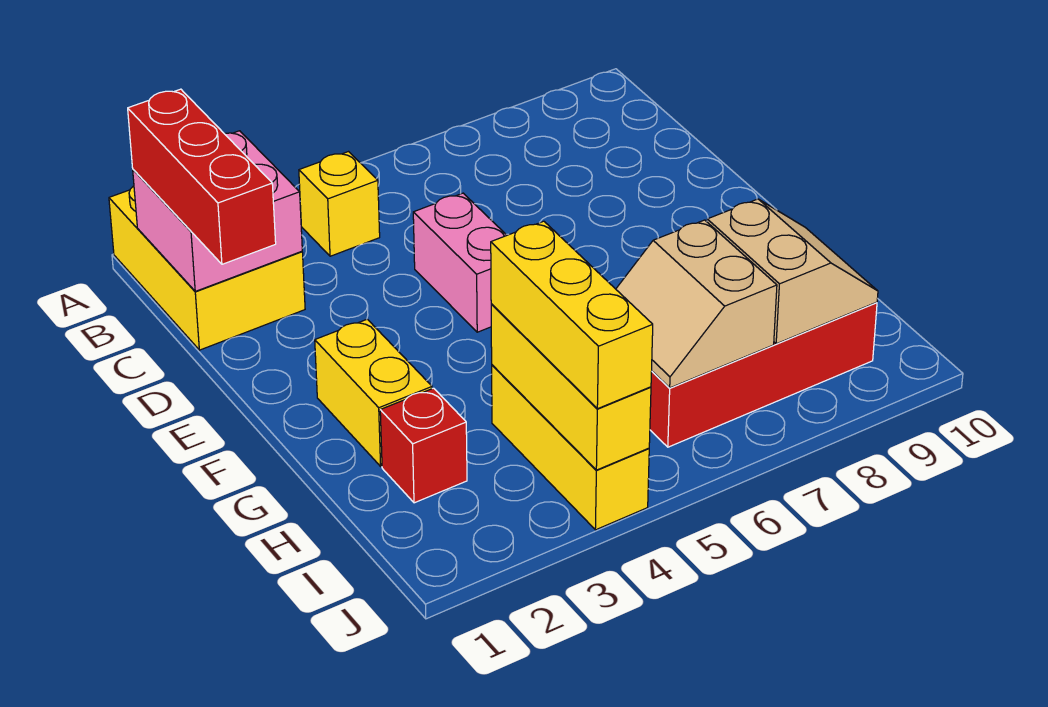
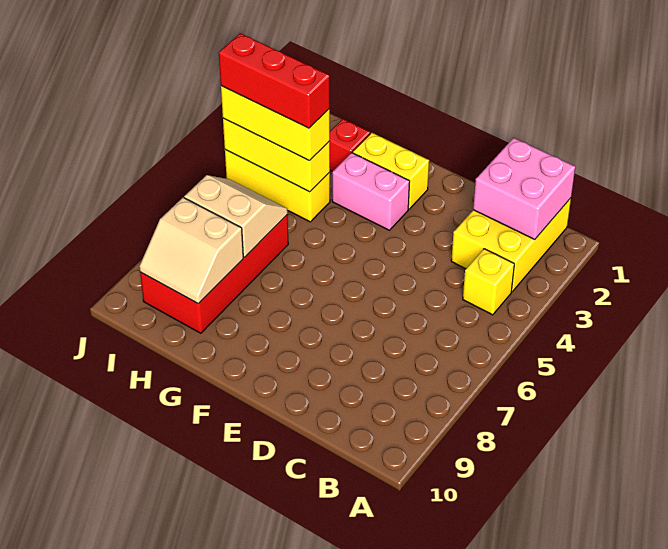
yellow brick A1:C2 level 1 -> yellow brick B1:C3 level 1
red brick B1:D1 level 3 -> red brick H4:J4 level 4
pink brick D5:E5 level 1 -> pink brick F3:G3 level 1

